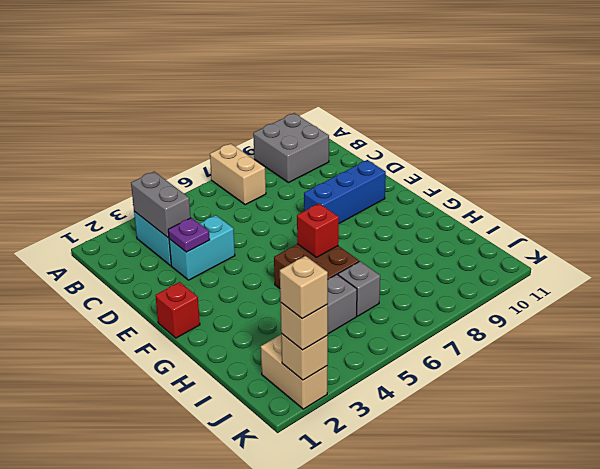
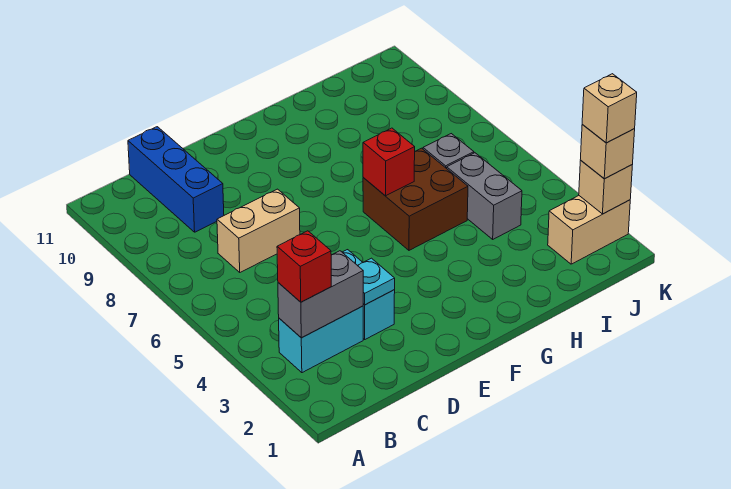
tan brick A7:B7 level 1 -> tan brick C7:D7 level 1
grey brick A9:B10 level 1 -> none
purple plate D3 level 2 -> cyan plate D3 level 2
blue brick E8:E10 level 1 -> blue brick C9:C11 level 1
red brick F1 level 1 -> red brick B3 level 3

